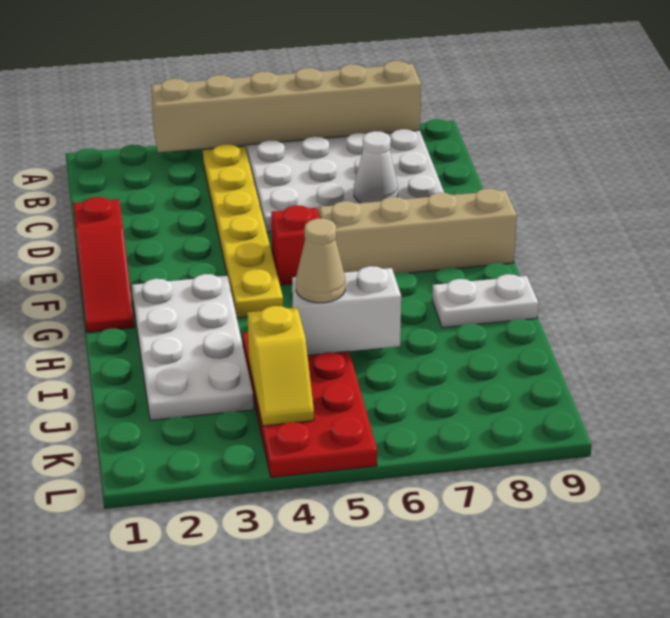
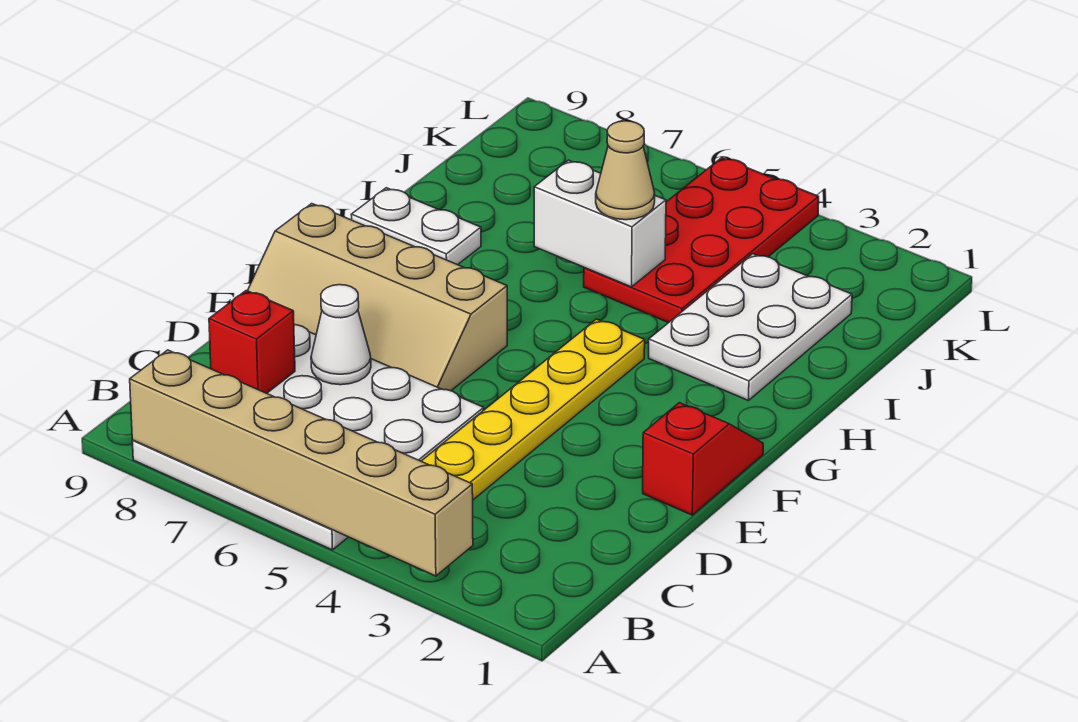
red slope E1:G1 level 1 top E -> red slope E1:F1 level 1 top E
red brick F5 level 1 -> red brick C8 level 2
white plate G2:J3 level 1 -> white plate H2:J3 level 1
yellow slope J4:K4 level 2 top J -> none

